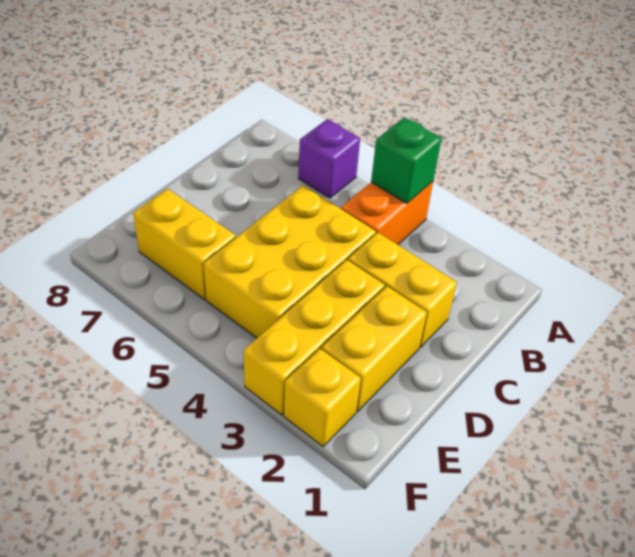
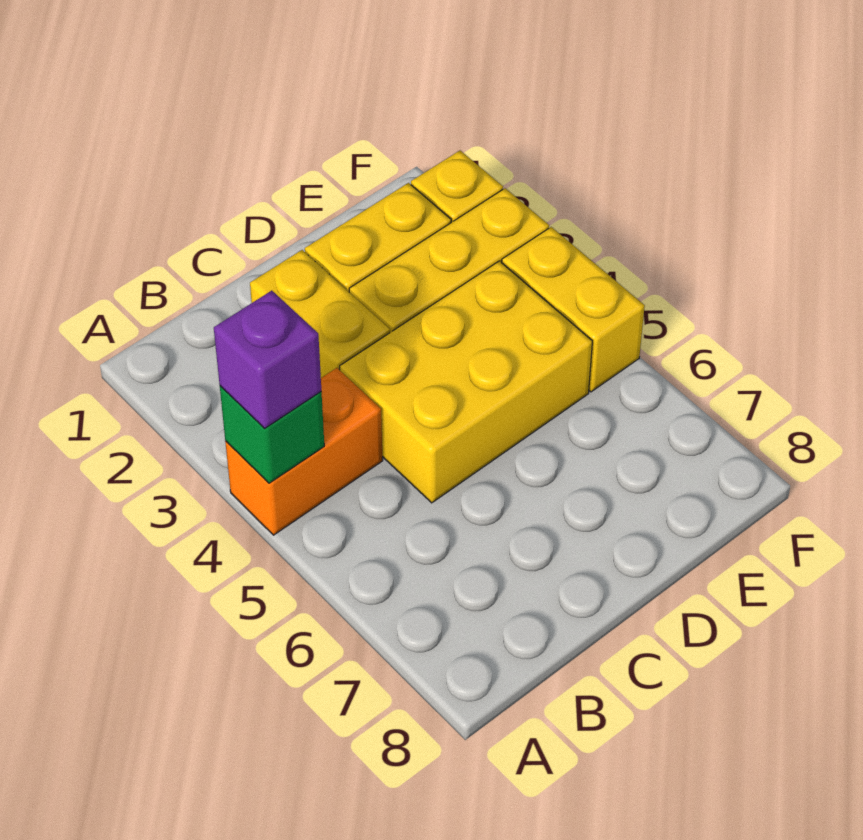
purple brick A6 level 1 -> purple brick A4 level 3
yellow brick E6:E7 level 1 -> yellow brick F4:F5 level 1

